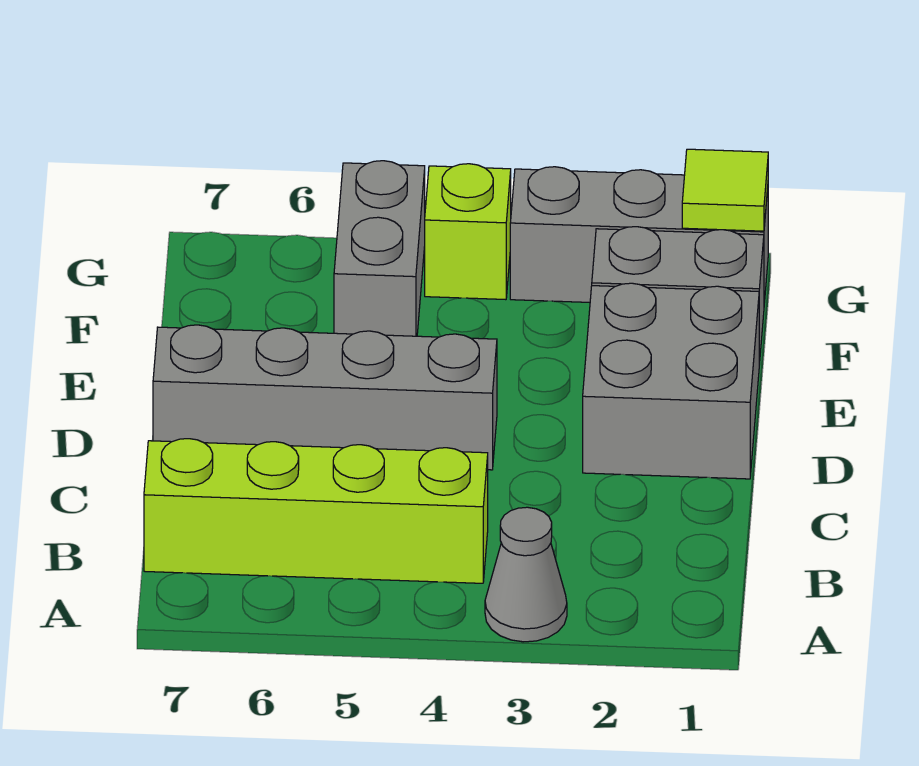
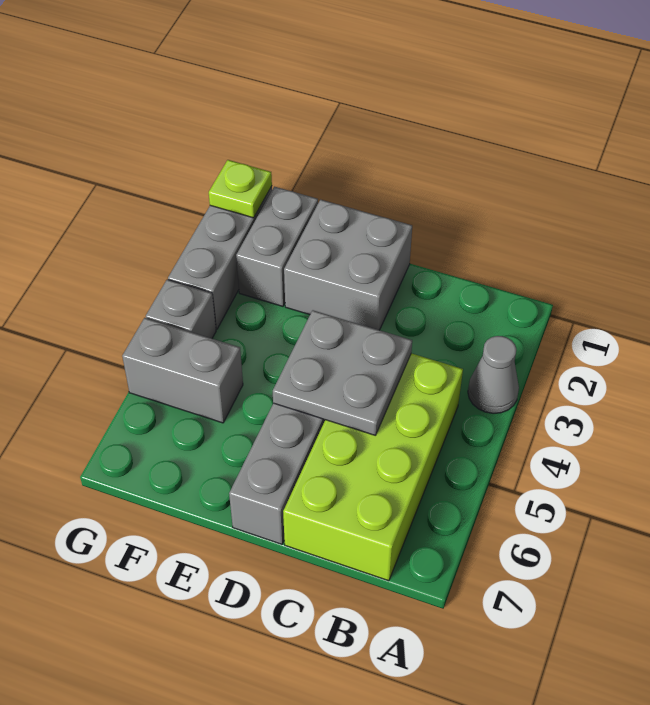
lime brick B4:B7 level 1 -> lime brick B4:C7 level 1
none -> grey plate C4:D5 level 2
lime tile G1 level 2 -> lime plate G1 level 2
lime brick G4 level 1 -> grey brick G4 level 1

